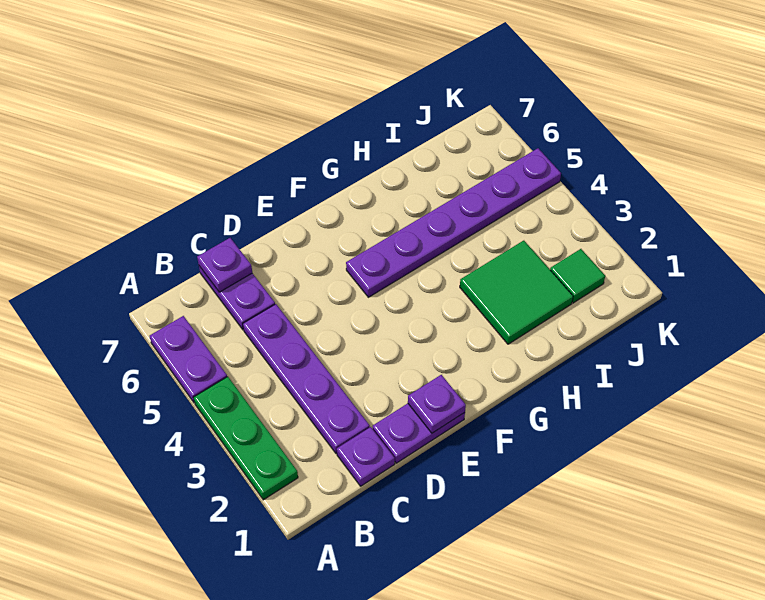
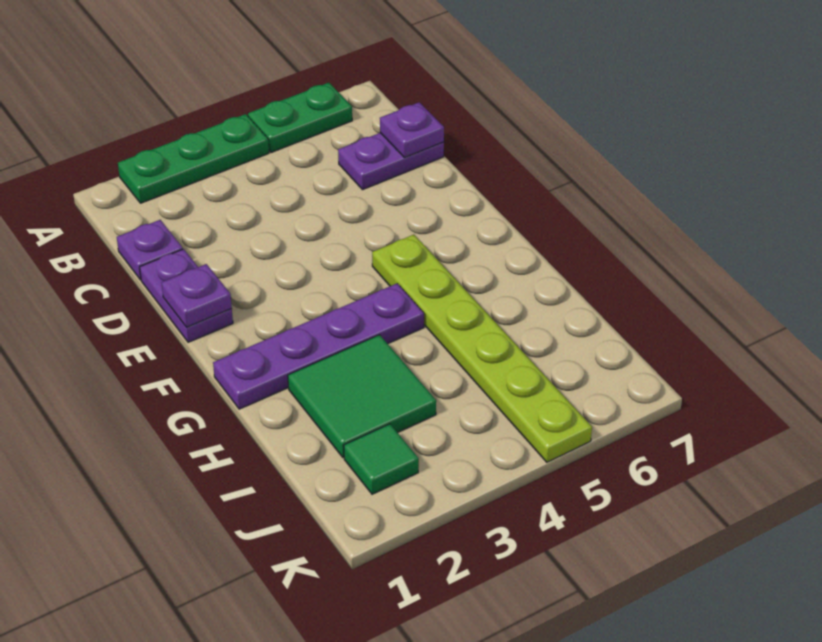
purple plate A5:A6 level 1 -> green plate A5:A6 level 1
purple plate C2:C5 level 1 -> purple plate G1:G4 level 1
purple plate F5:K5 level 1 -> lime plate F5:K5 level 1

